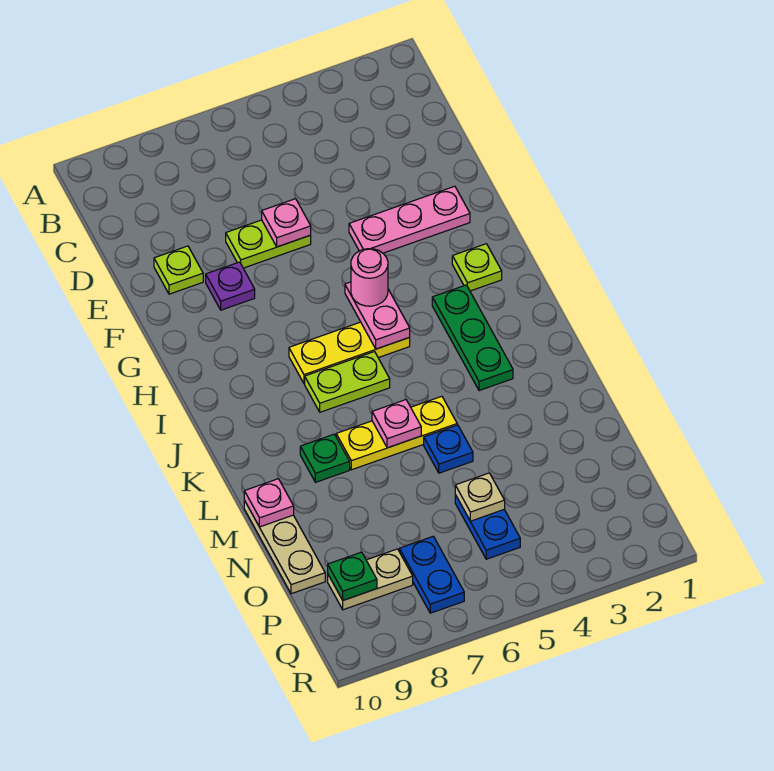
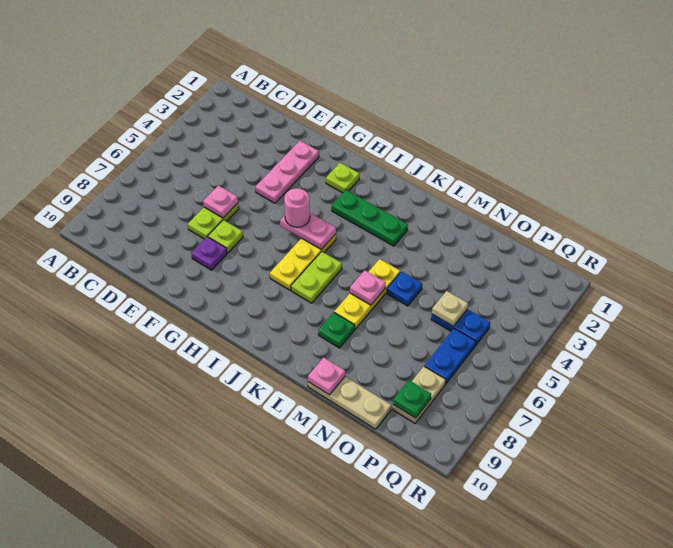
lime plate E9 level 1 -> lime plate F7 level 1
blue plate P7:Q7 level 1 -> blue plate P6:P7 level 1

